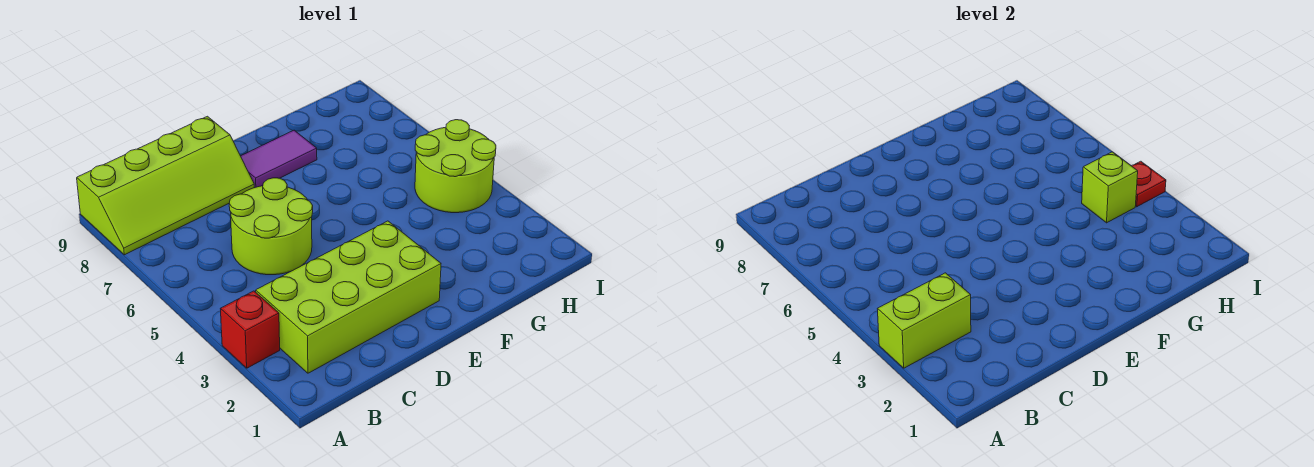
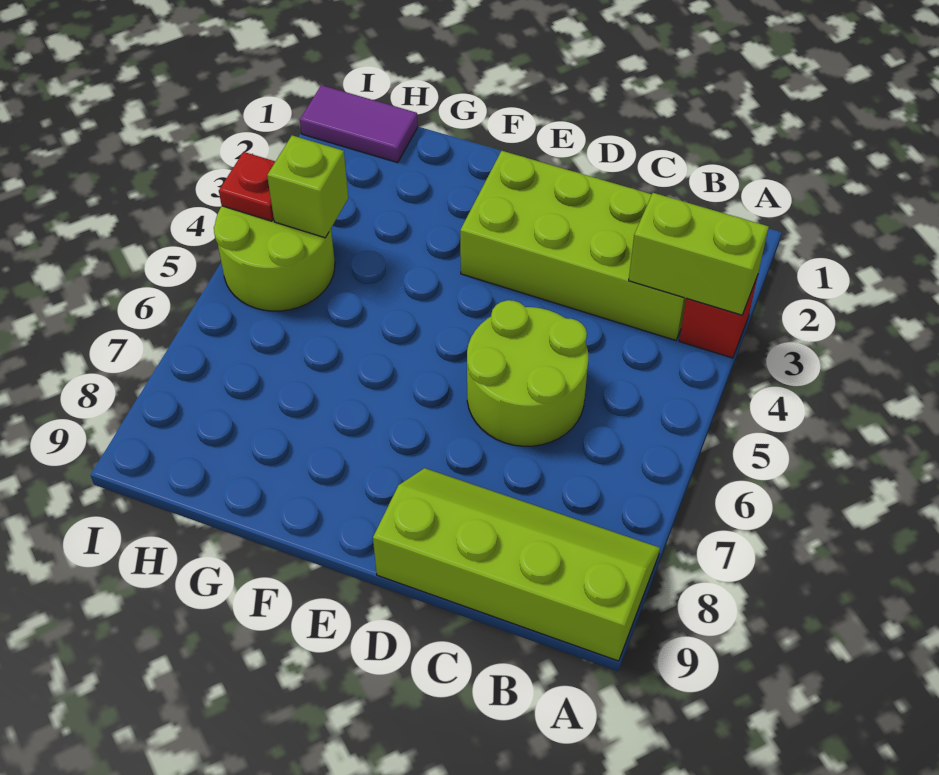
purple tile E8:F8 level 1 -> purple tile H1:I1 level 1

